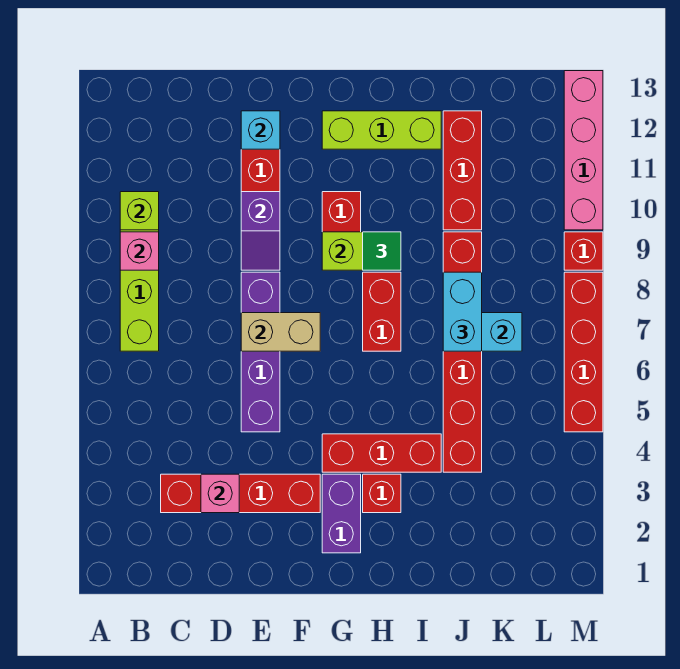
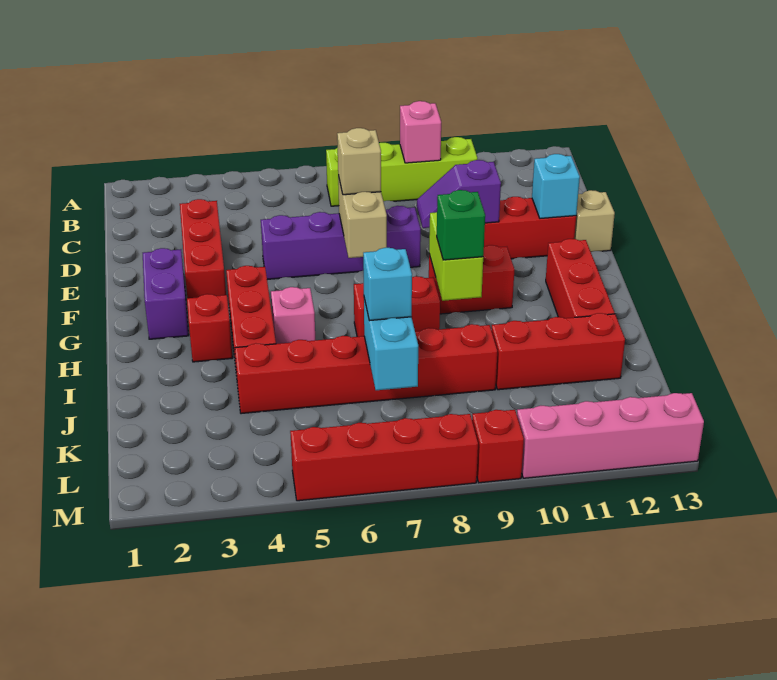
lime brick B10 level 2 -> none
red brick C3:F3 level 1 -> red brick D3:F3 level 1
pink brick D3 level 2 -> pink brick H5 level 1
none -> tan brick E7 level 3
none -> tan brick E13 level 1
purple brick G2:G3 level 1 -> purple brick F2:G2 level 1
lime brick G12:I12 level 1 -> red brick G12:I12 level 1
green tile H9 level 3 -> green brick H9 level 3
cyan brick J7:J8 level 3 -> cyan brick J7 level 3

